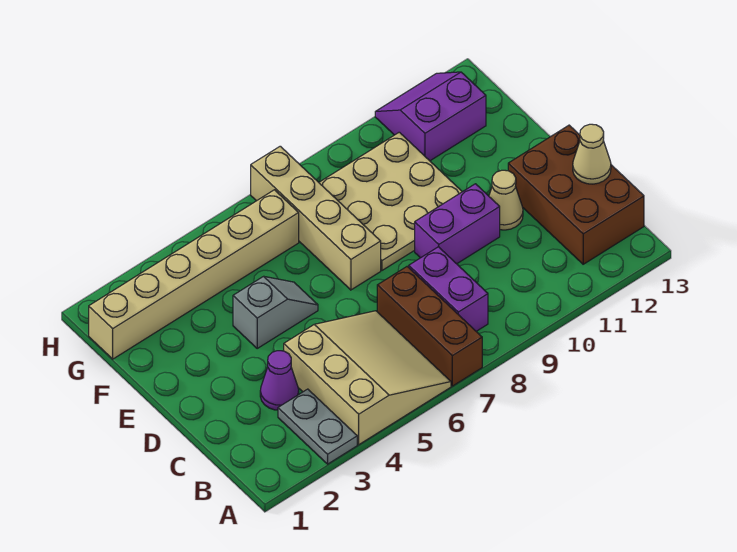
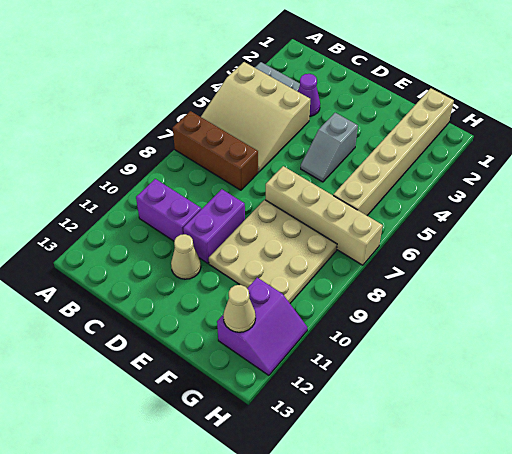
purple brick B8:C8 level 1 -> purple brick B10:C10 level 1
brown brick B12:D13 level 1 -> none
tan cone C13 level 2 -> tan cone G12 level 2

